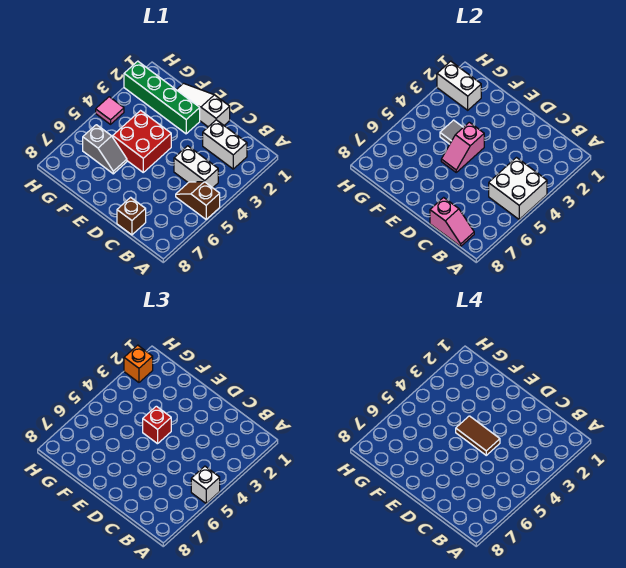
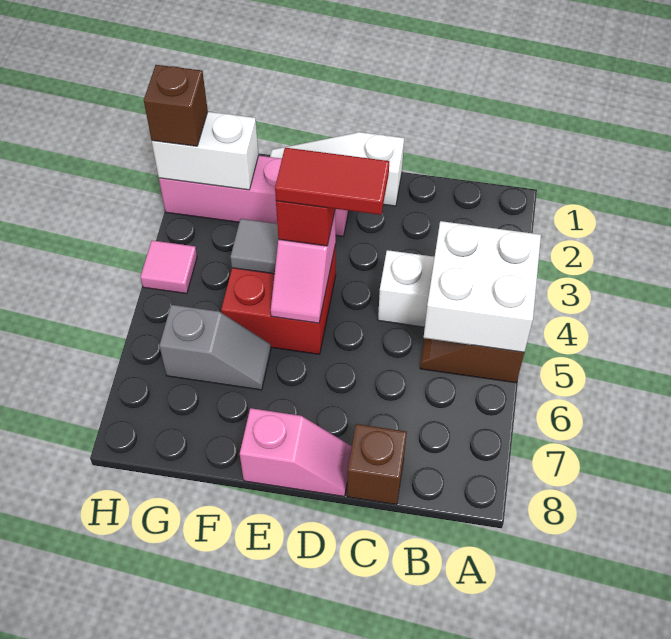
white brick A5 level 3 -> none
white brick B2:C2 level 1 -> none
pink slope B8:C8 level 2 top C -> pink slope D8:E8 level 1 top E
brown tile D4:E4 level 4 -> red tile D4:E4 level 4
green brick E2:H2 level 1 -> pink brick E2:H2 level 1
orange brick H2 level 3 -> brown brick H2 level 3

